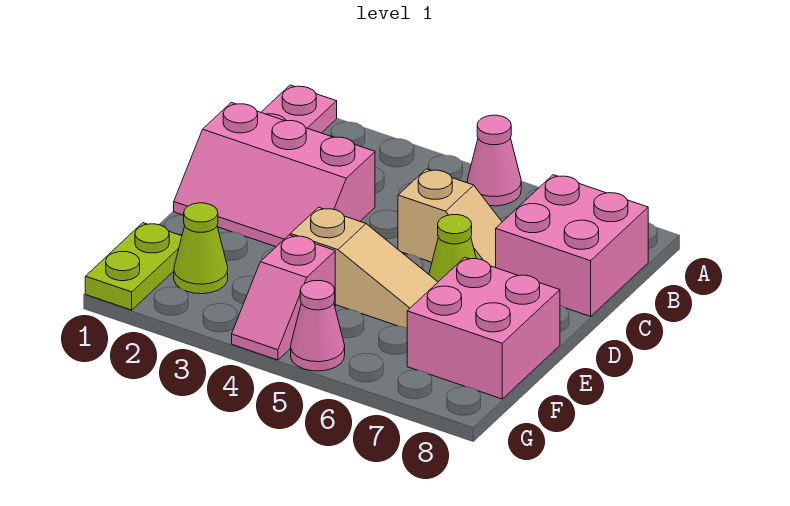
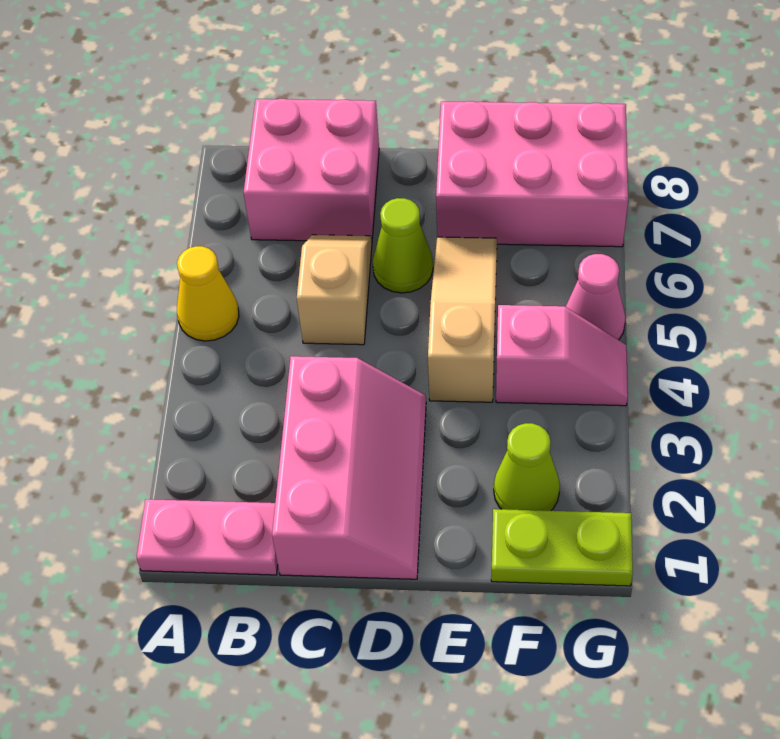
pink cone A5 level 1 -> yellow cone A5 level 1
pink brick E7:F8 level 1 -> pink brick E7:G8 level 1

